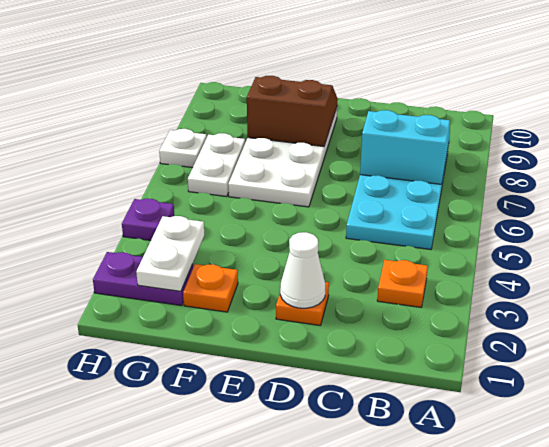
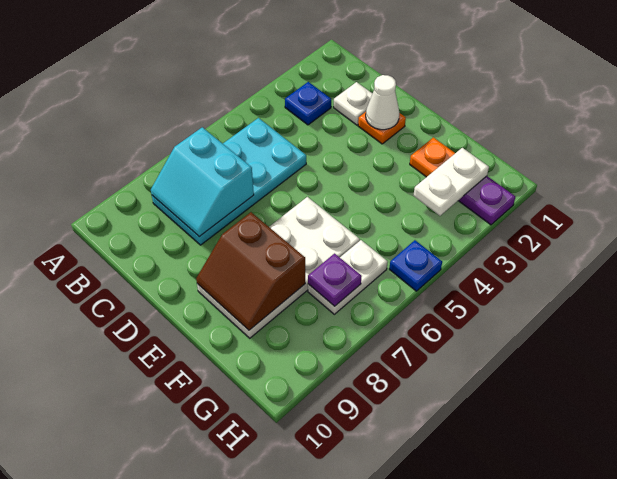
orange plate B3 level 1 -> blue plate B3 level 1
purple plate H4 level 1 -> purple plate G7 level 2
none -> blue plate H5 level 1
white plate H7 level 1 -> white plate C2 level 1

